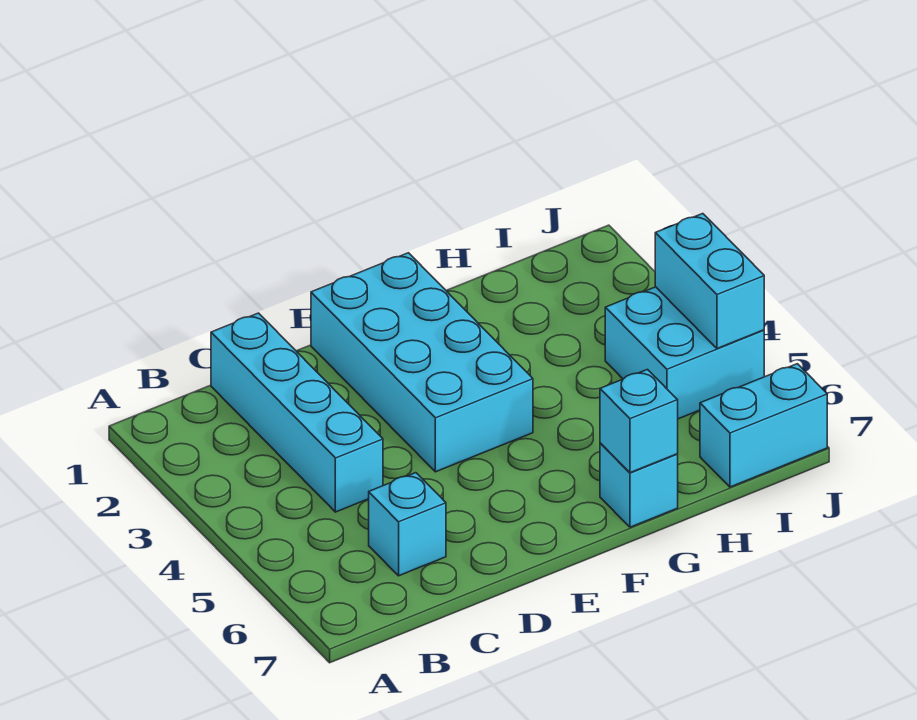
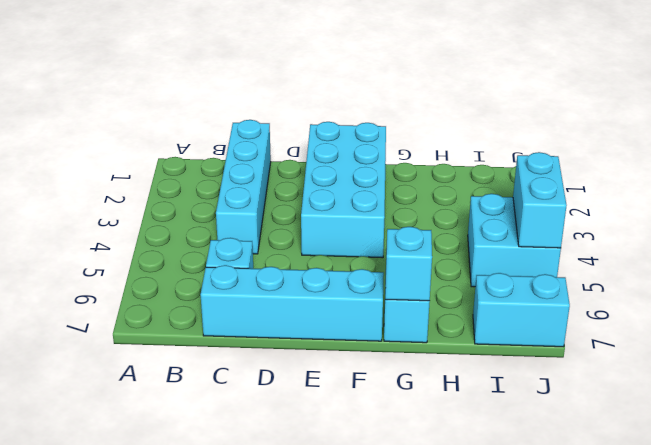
none -> cyan brick C7:F7 level 1

